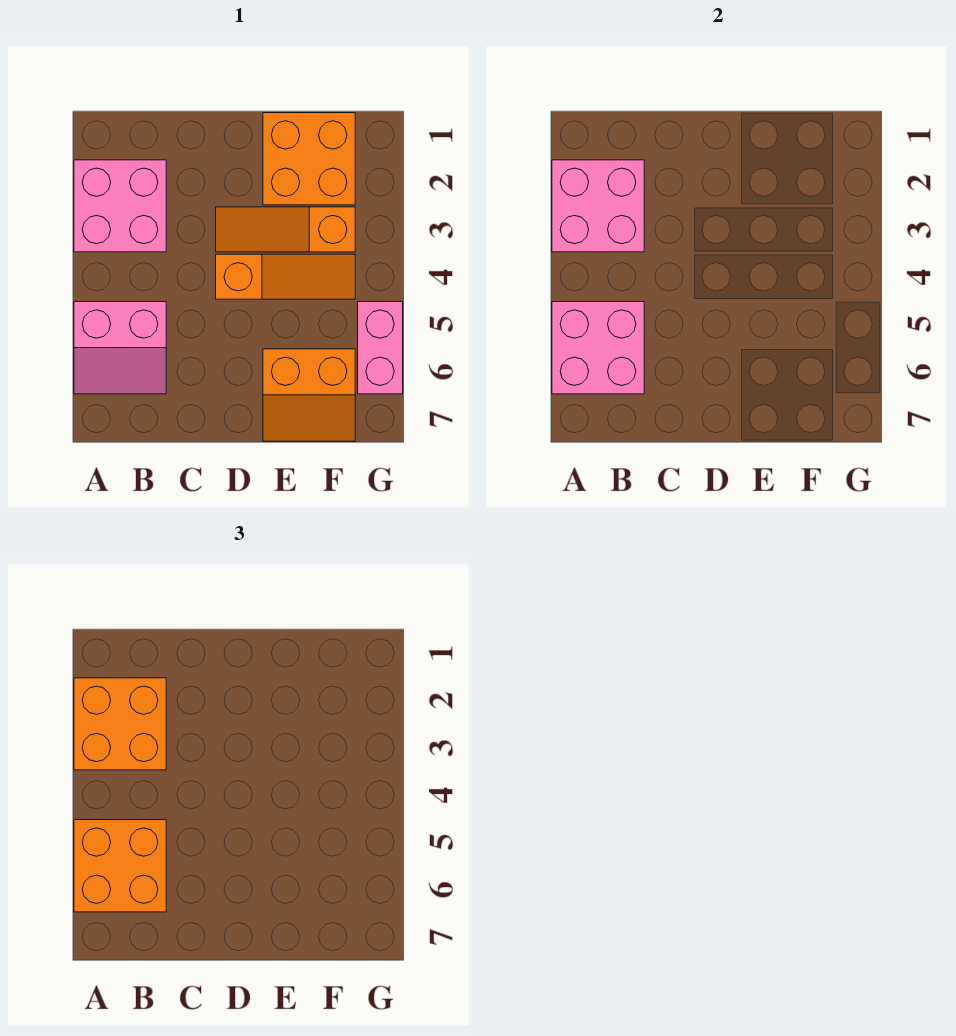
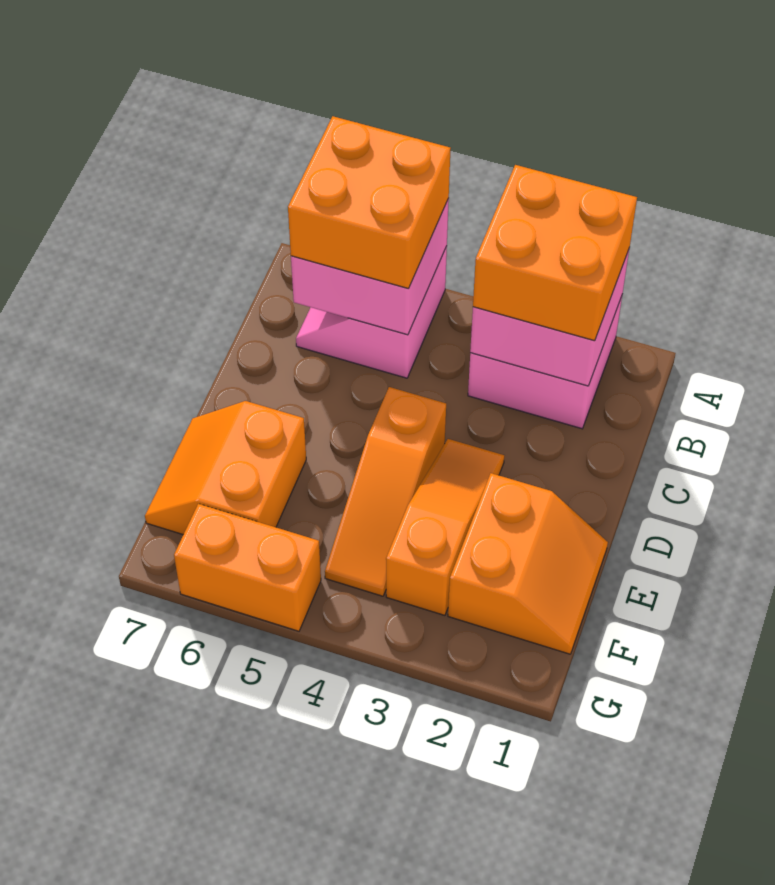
orange brick E1:F2 level 1 -> orange slope E1:F2 level 1 top 2
pink brick G5:G6 level 1 -> orange brick G5:G6 level 1

